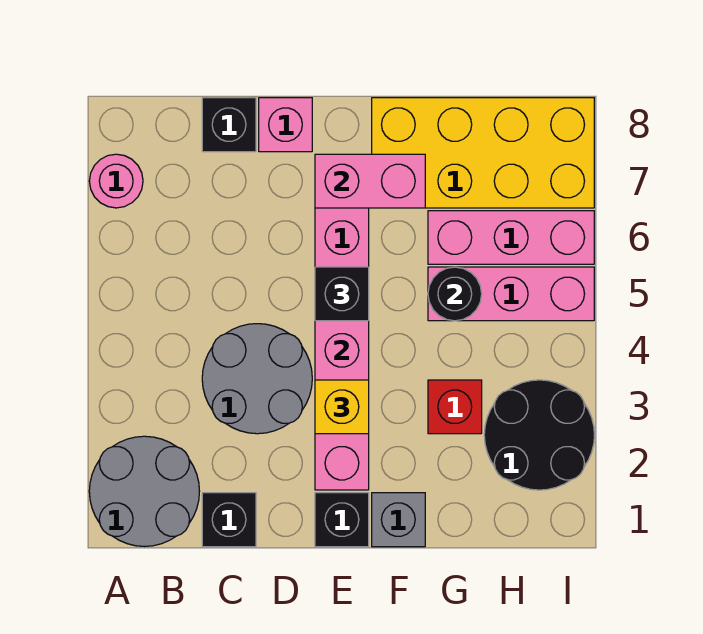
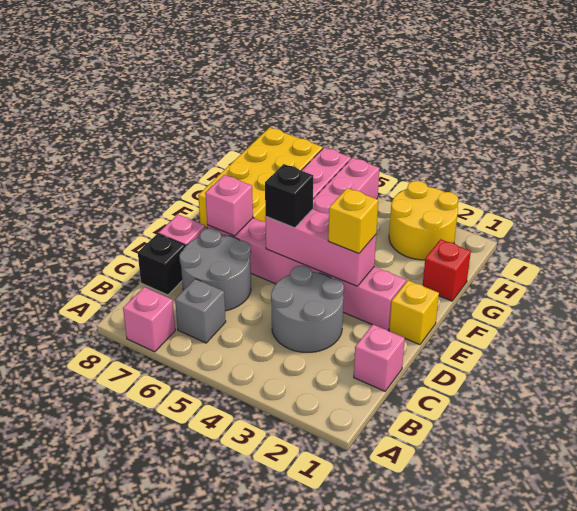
grey round brick A1:B2 level 1 -> grey round brick C6:D7 level 1
pink round brick A7 level 1 -> pink brick A7 level 1
black brick C1 level 1 -> pink brick C1 level 1
black brick E1 level 1 -> yellow brick E1 level 1
pink brick E7:F7 level 2 -> pink brick E7 level 2
grey brick F1 level 1 -> grey brick B6 level 1
red brick G3 level 1 -> red brick G1 level 1
black round brick G5 level 2 -> none
black round brick H2:I3 level 1 -> yellow round brick H2:I3 level 1

